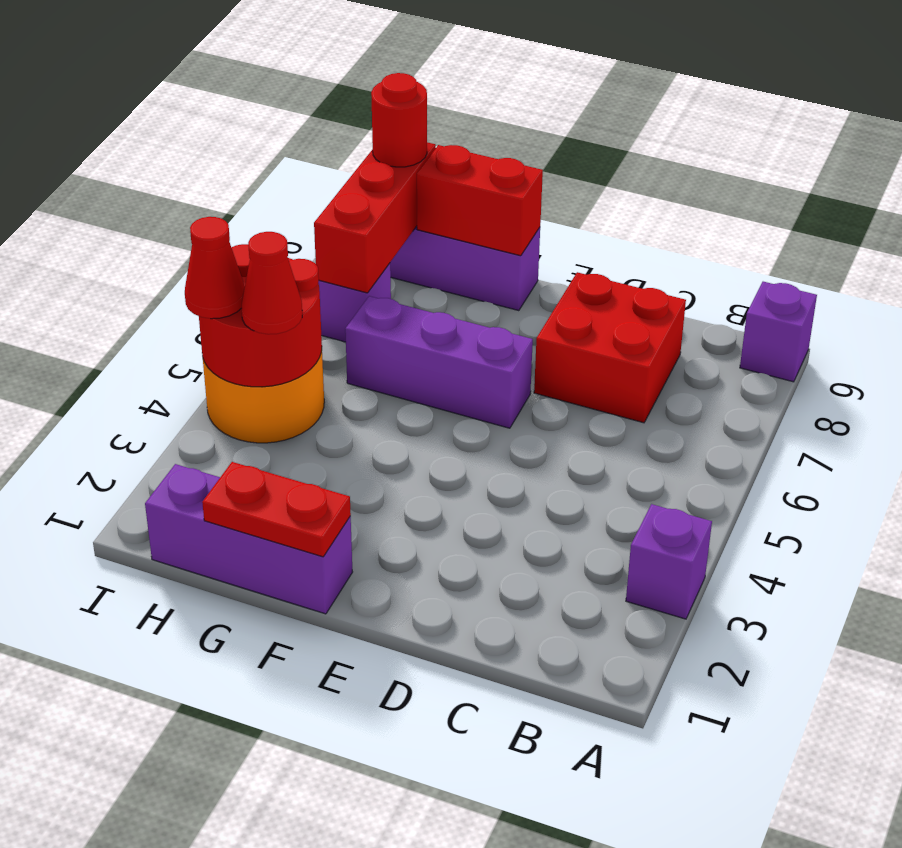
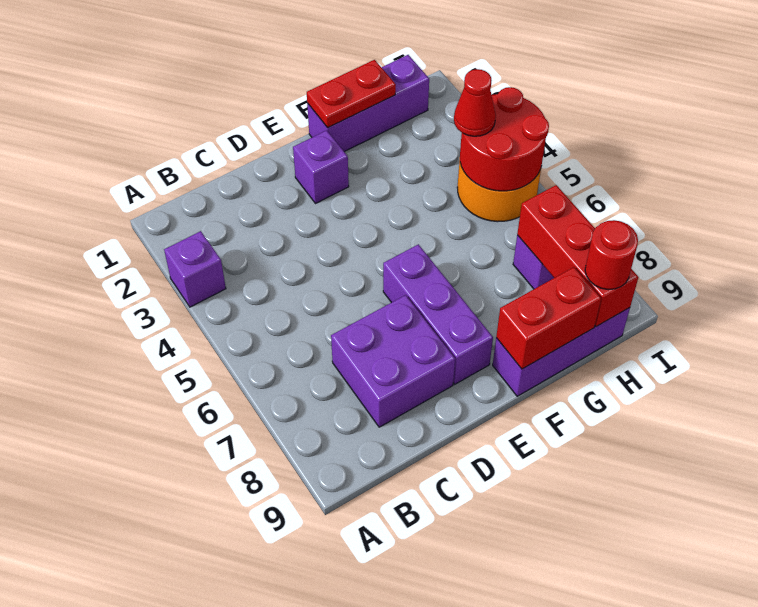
purple brick A9 level 1 -> purple brick E2 level 1
red brick C7:D8 level 1 -> purple brick C7:D8 level 1
purple brick E6:G6 level 1 -> purple brick E6:E8 level 1
red cone I4 level 3 -> none

